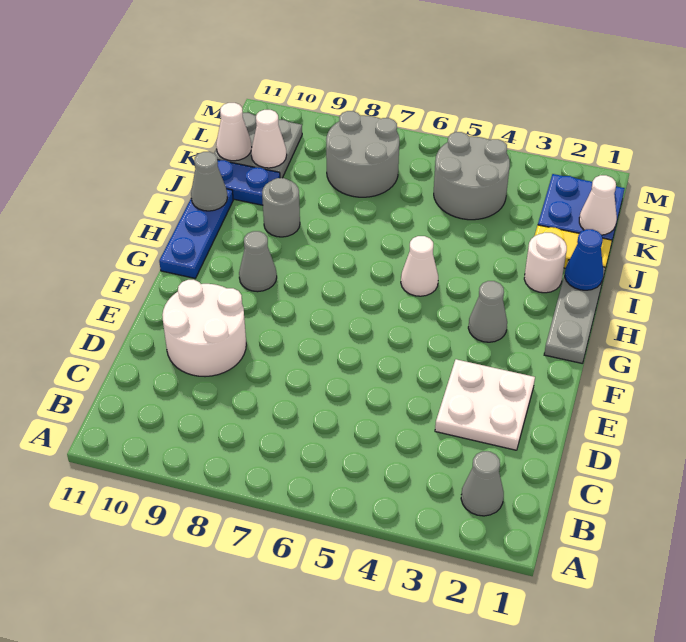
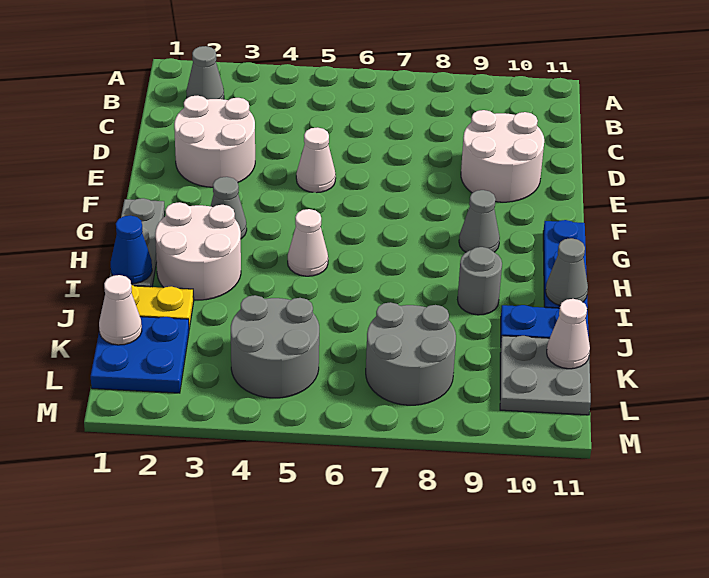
white plate D2:E3 level 1 -> white round brick D2:E3 level 1
white round brick I2 level 1 -> white round brick H2:I3 level 1
white cone K10 level 2 -> white cone E5 level 1

